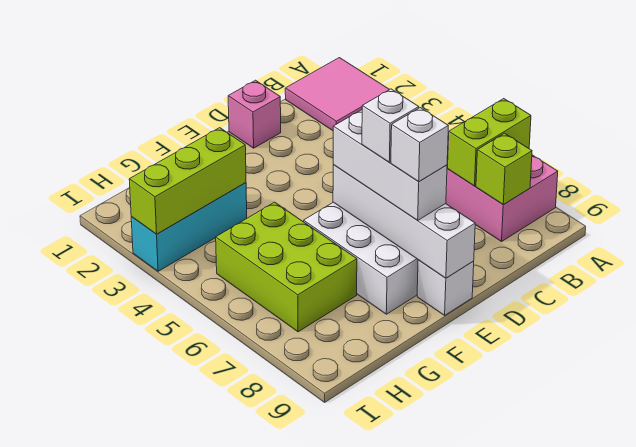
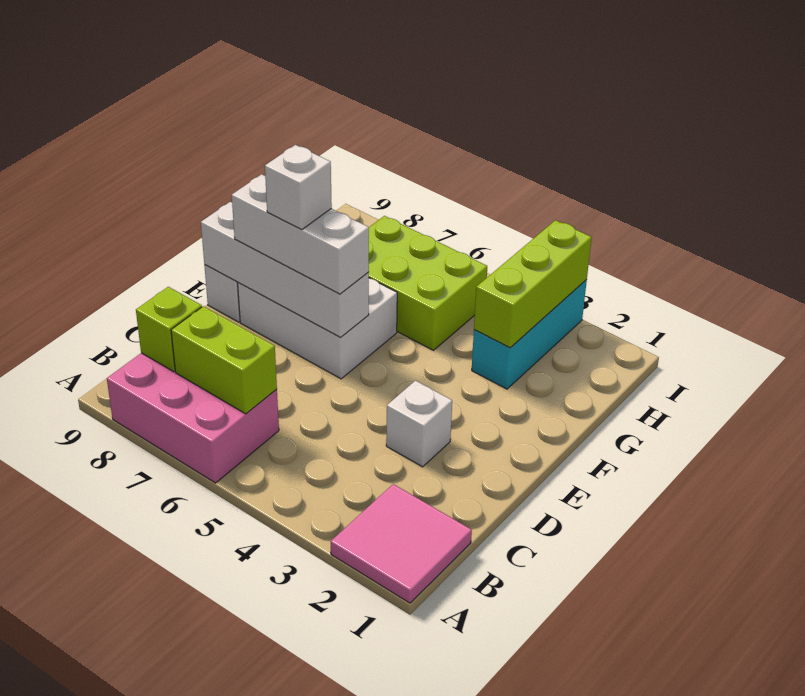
lime brick A7:B7 level 2 -> lime brick B6:B7 level 2
pink brick D1 level 1 -> none
white brick E8 level 4 -> white brick D3 level 1

